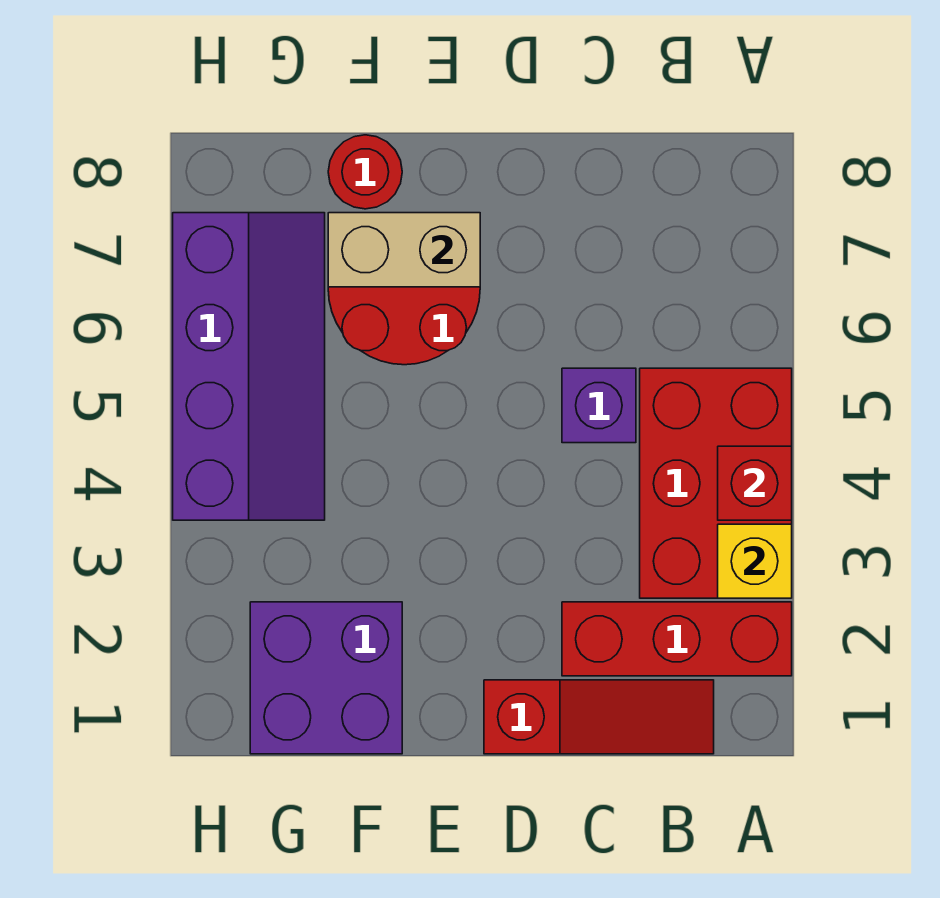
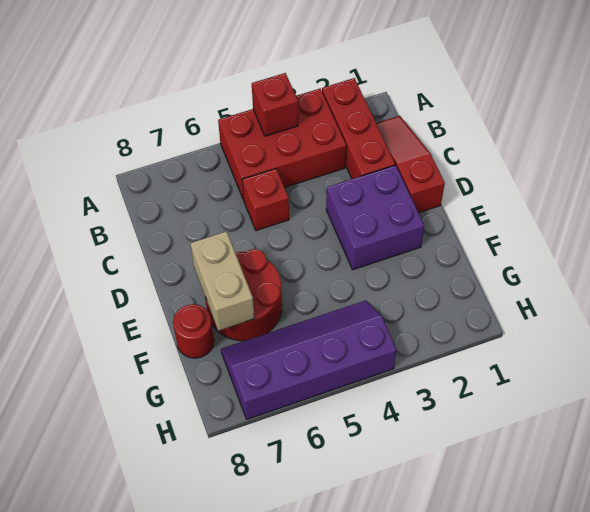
yellow brick A3 level 2 -> none
purple brick C5 level 1 -> red brick C5 level 1
purple brick F1:G2 level 1 -> purple brick D2:E3 level 1

